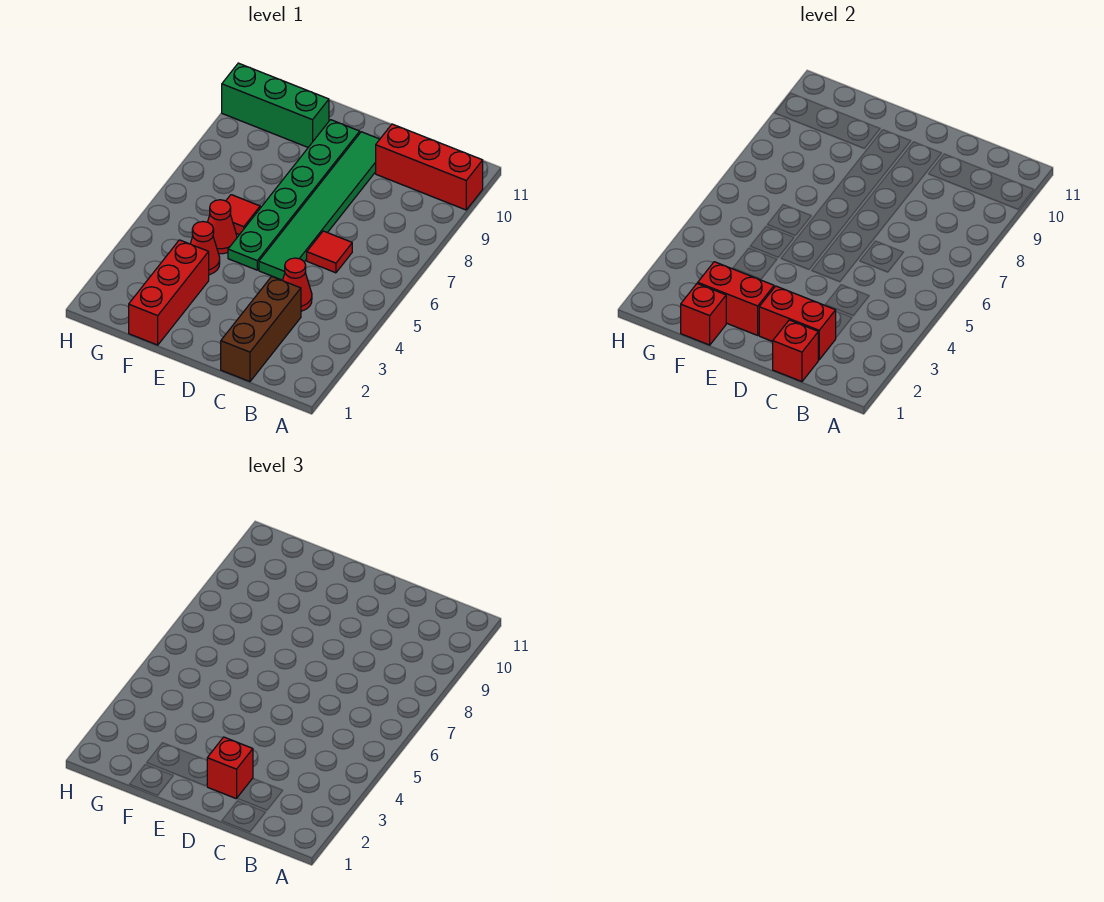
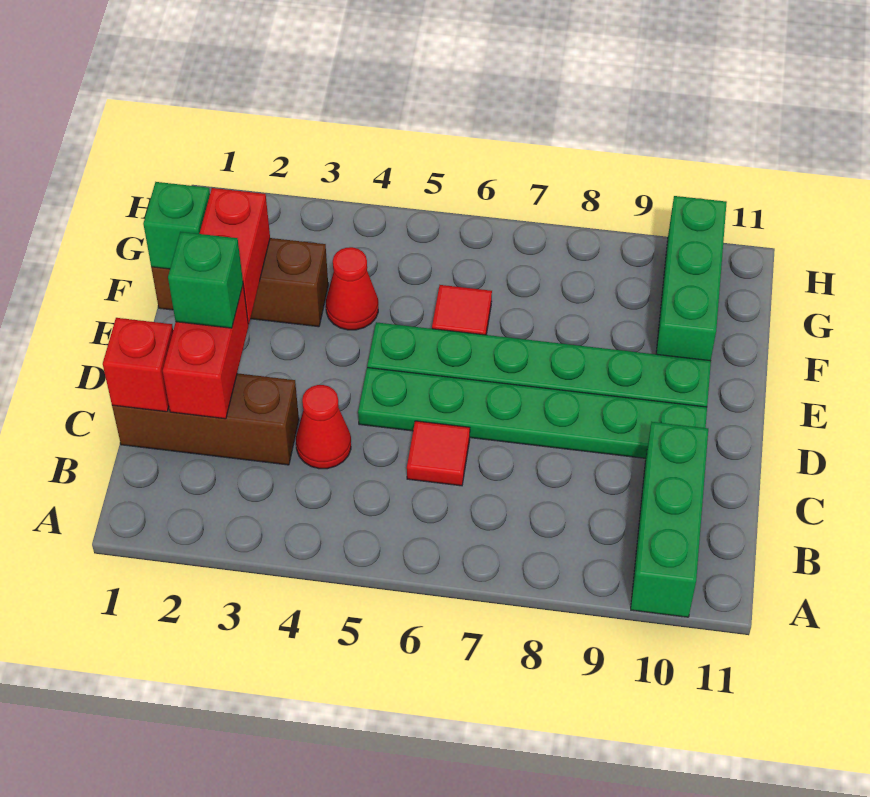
red brick A10:C10 level 1 -> green brick A10:C10 level 1
red brick D2 level 3 -> green brick D2 level 3
green tile D5:D10 level 1 -> green plate D5:D10 level 1
red brick F1:F3 level 1 -> brown brick F1:F3 level 1
red brick F1 level 2 -> green brick F1 level 2
red cone F5 level 1 -> none

